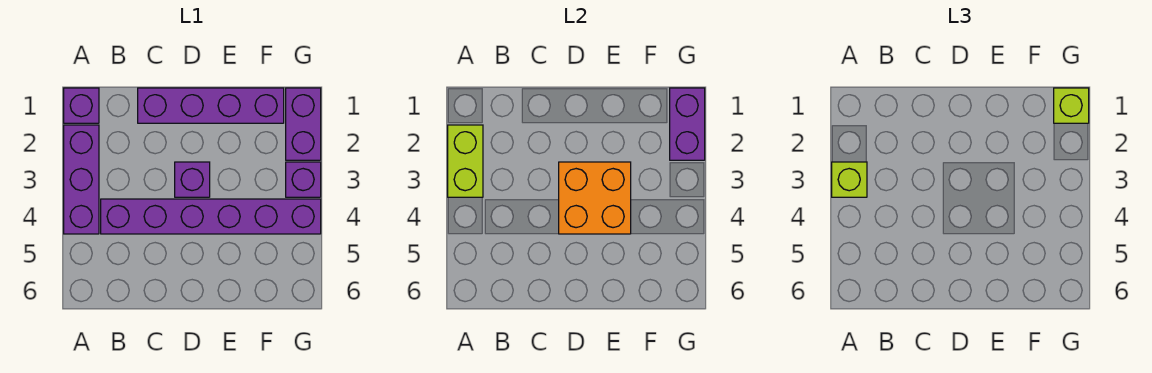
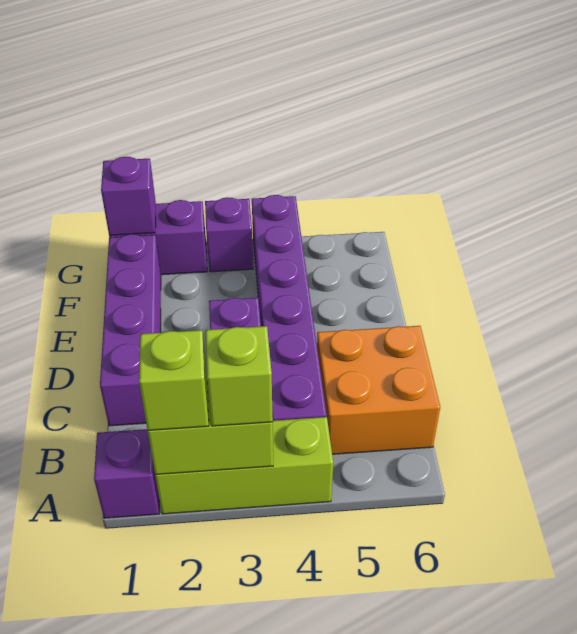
purple brick A2:A4 level 1 -> lime brick A2:A4 level 1
orange brick D3:E4 level 2 -> orange brick B5:C6 level 1
purple brick G1:G2 level 2 -> purple brick G1 level 2
lime brick G1 level 3 -> lime brick A2 level 3

